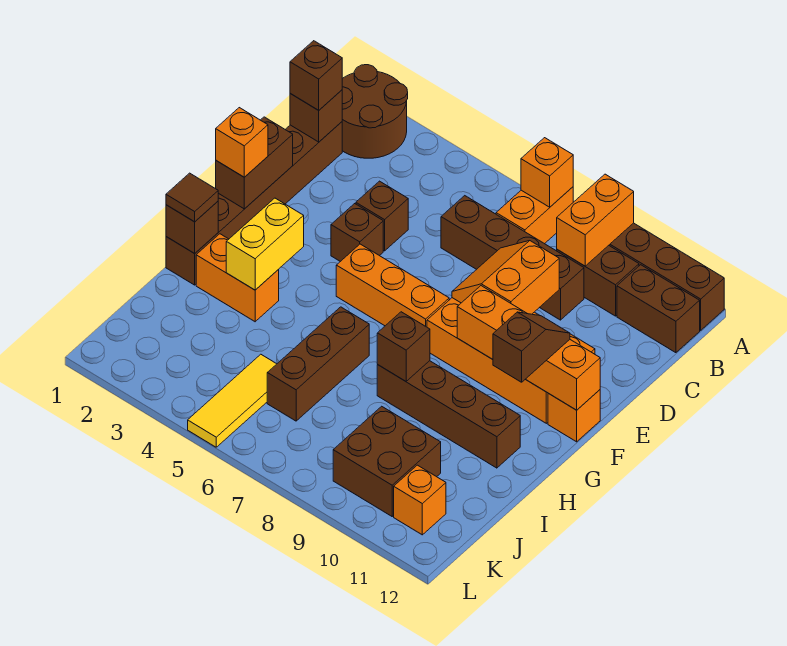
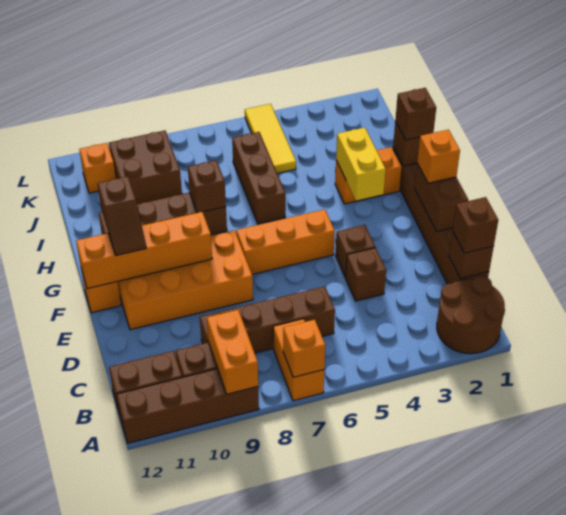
orange slope D8:E9 level 2 top 9 -> none
brown tile H1 level 3 -> brown brick H1 level 3

